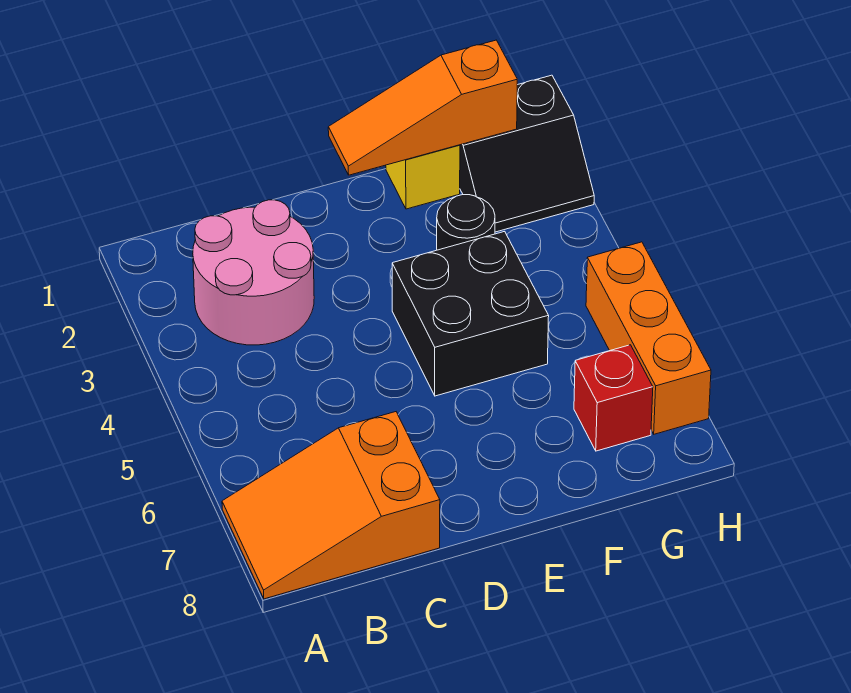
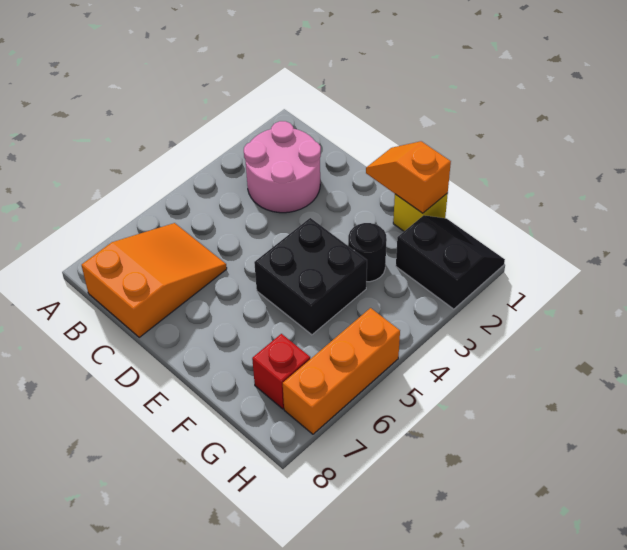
orange slope A7:C8 level 1 top C -> orange slope B6:C8 level 1 top 8
orange slope E1:G1 level 2 top G -> orange slope E1:F1 level 2 top F
black slope G1:H2 level 1 top 1 -> black slope G1:H2 level 1 top 2

